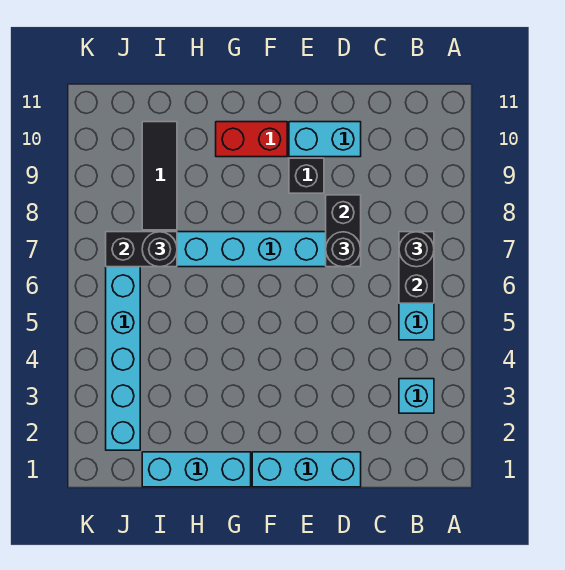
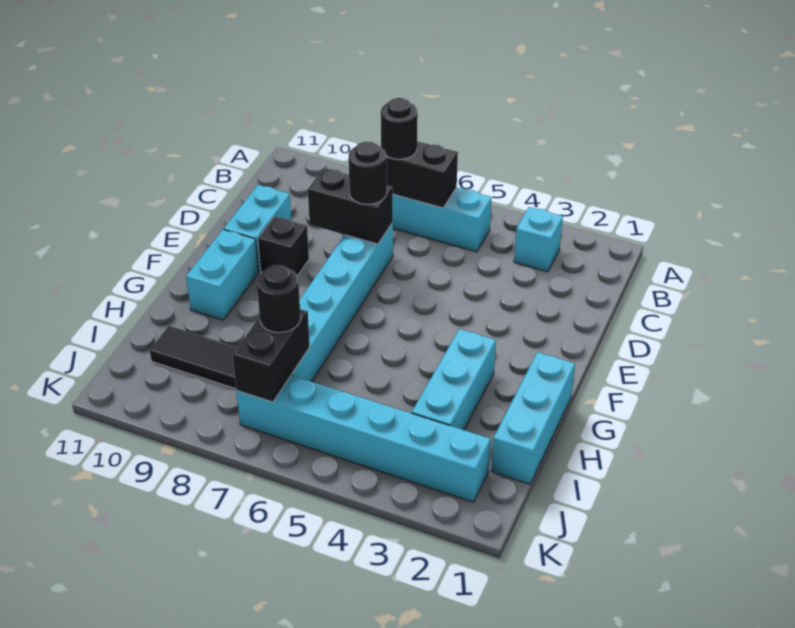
cyan brick D1:F1 level 1 -> cyan brick G3:I3 level 1
red brick F10:G10 level 1 -> cyan brick F10:G10 level 1

